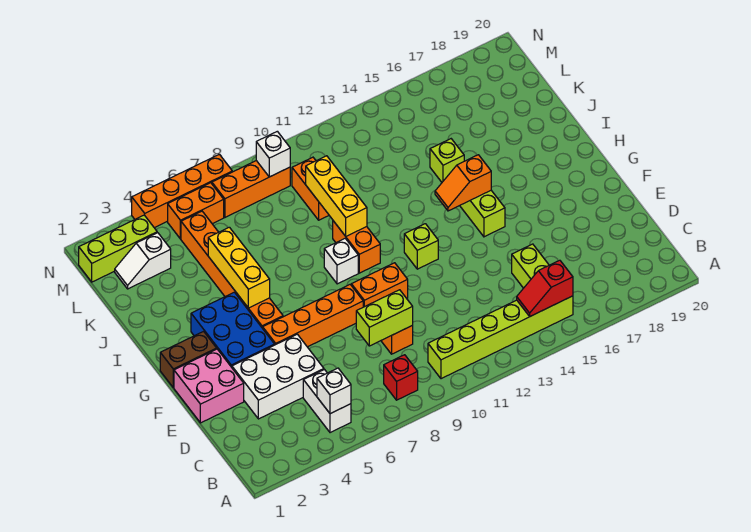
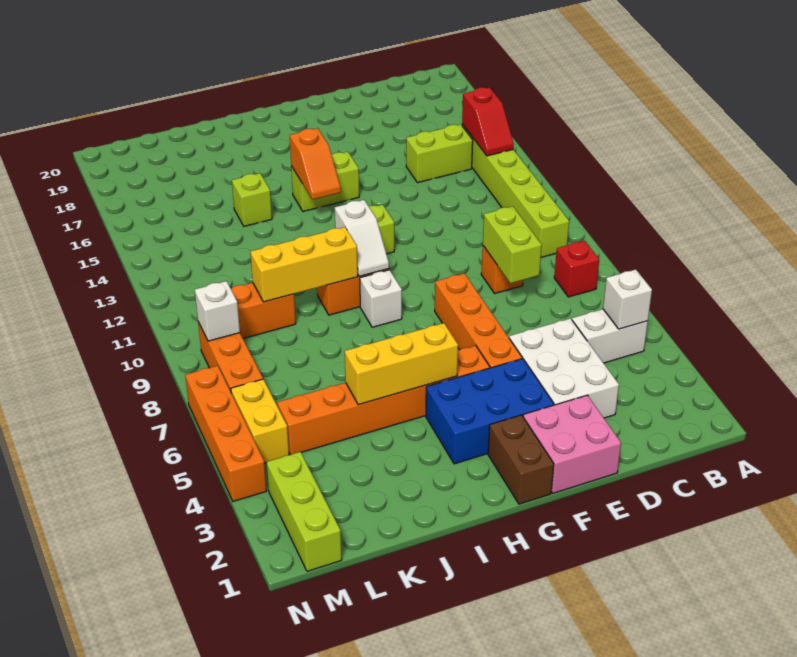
orange brick F9:F10 level 1 -> none
white slope L2:L3 level 1 top 3 -> white slope H10:H11 level 2 top 11
orange brick M5:M6 level 1 -> yellow brick M5:M6 level 1

